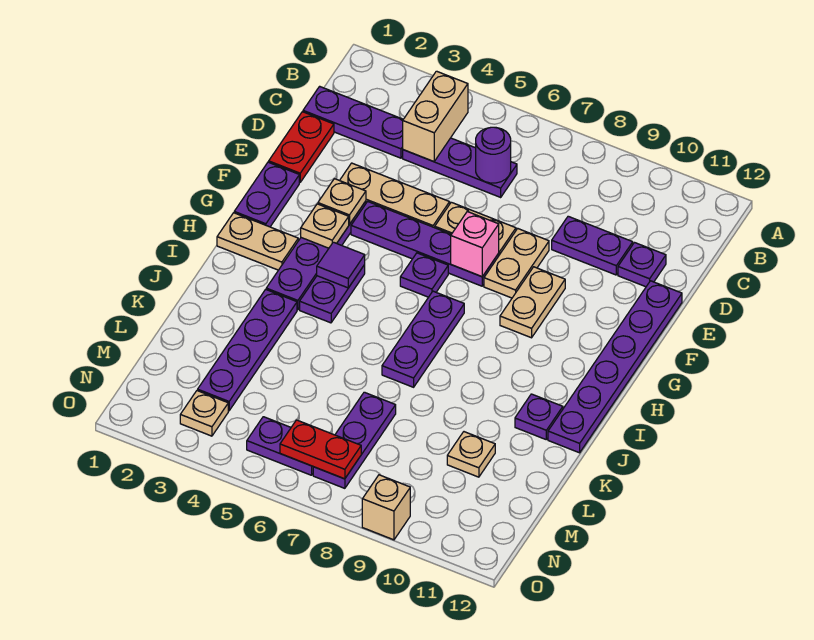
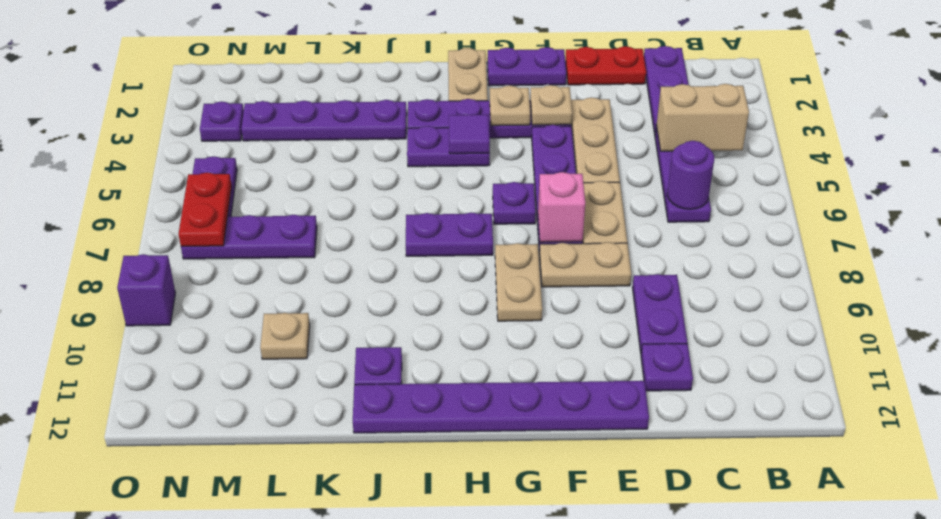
tan plate F9:G9 level 1 -> tan plate G8:G9 level 1
purple plate H7:J7 level 1 -> purple plate H7:I7 level 1
tan plate N3 level 1 -> purple plate N3 level 1
tan brick O9 level 1 -> purple brick O9 level 1

